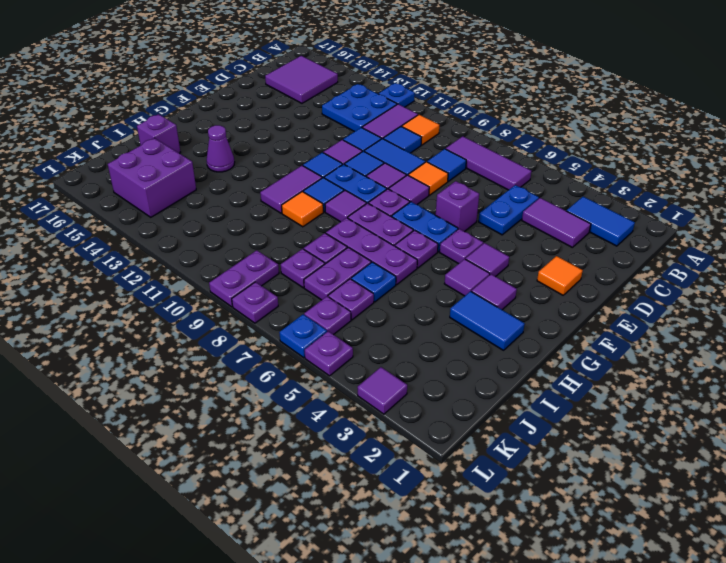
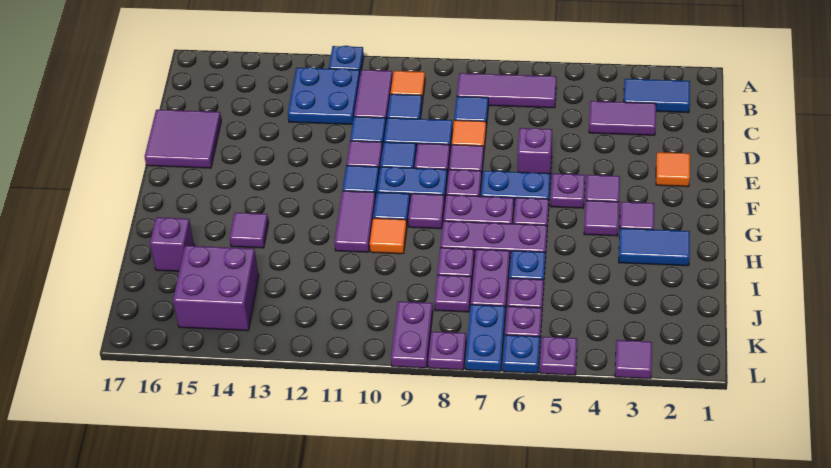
purple tile B15:C16 level 1 -> purple tile D16:E17 level 1
blue plate C5:D5 level 1 -> blue plate K7:L7 level 1
purple cone H14 level 1 -> purple tile H14 level 1

